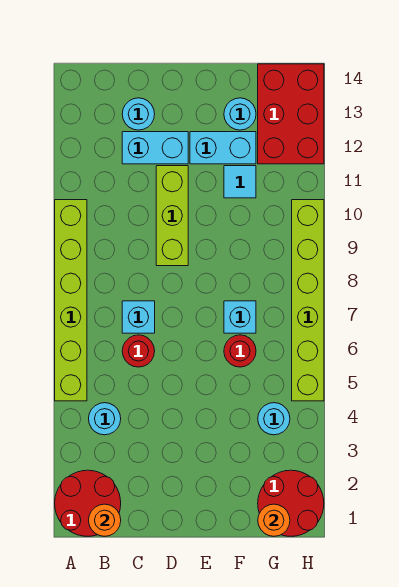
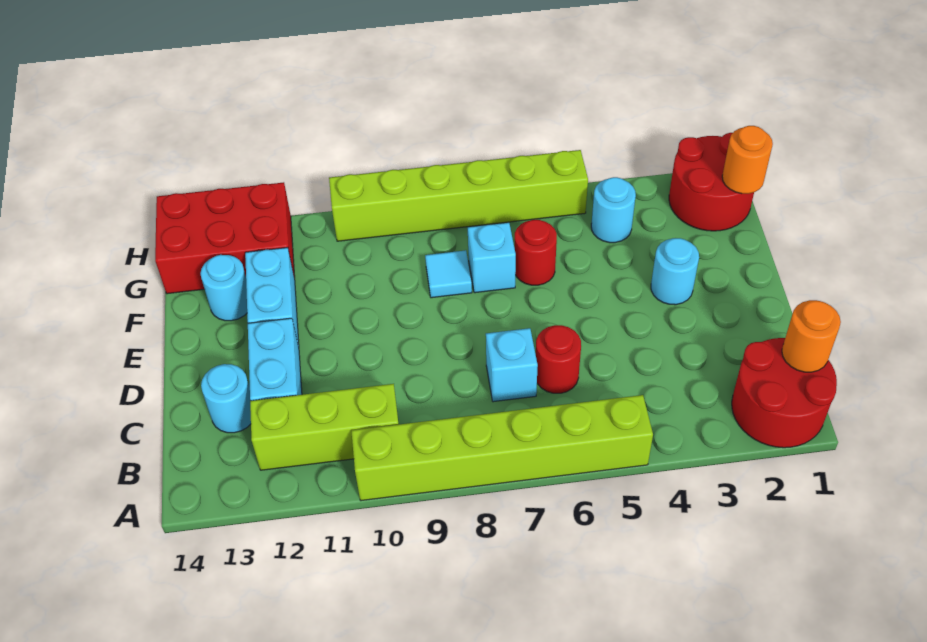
cyan round brick B4 level 1 -> cyan round brick E3 level 1
lime brick D9:D11 level 1 -> lime brick B10:B12 level 1
cyan tile F11 level 1 -> cyan tile F8 level 1

